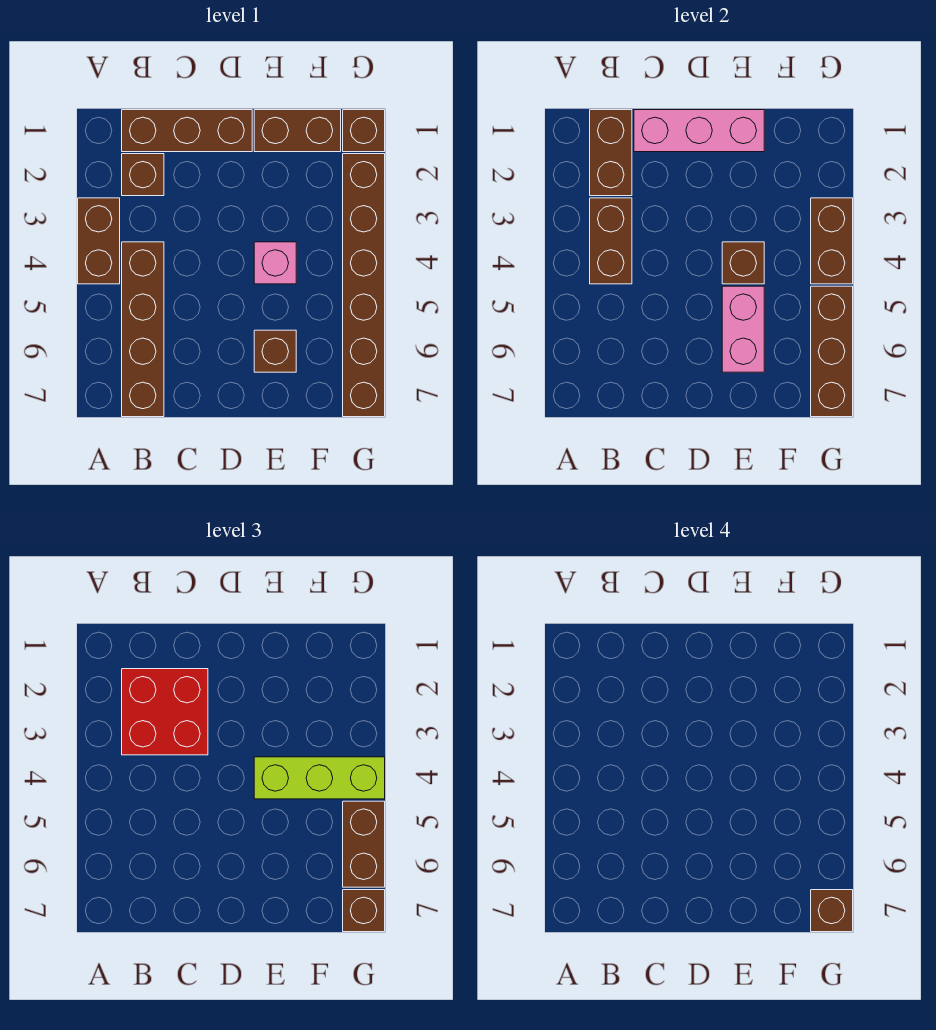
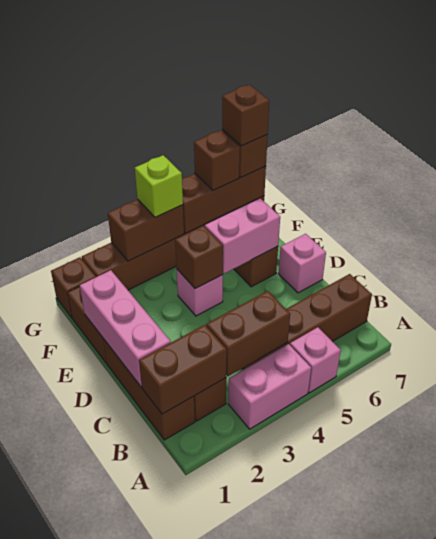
brown brick A3:A4 level 1 -> pink brick A3:A4 level 1
none -> pink brick A5 level 1
red brick B2:C3 level 3 -> none
none -> pink brick D7 level 1
lime brick E4:G4 level 3 -> lime brick G4 level 3
brown brick G5:G6 level 3 -> brown brick G6 level 3

